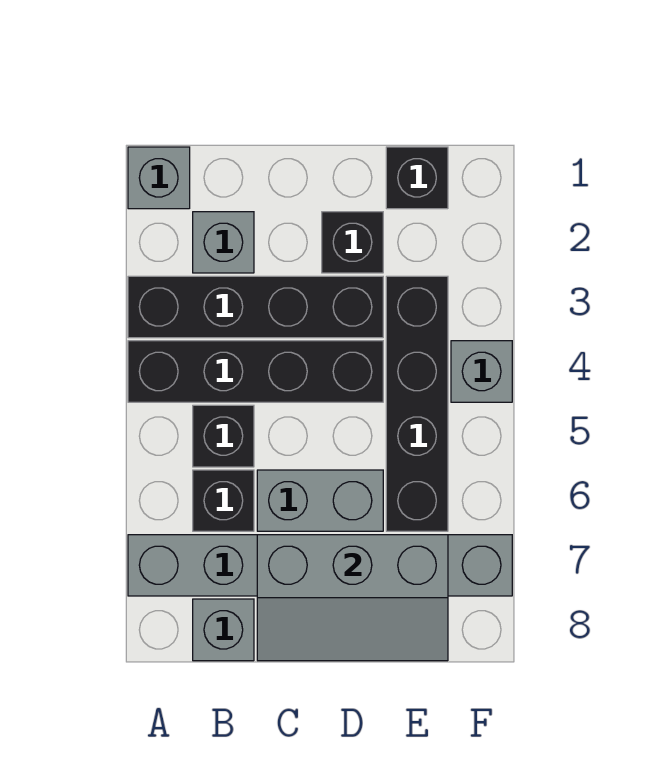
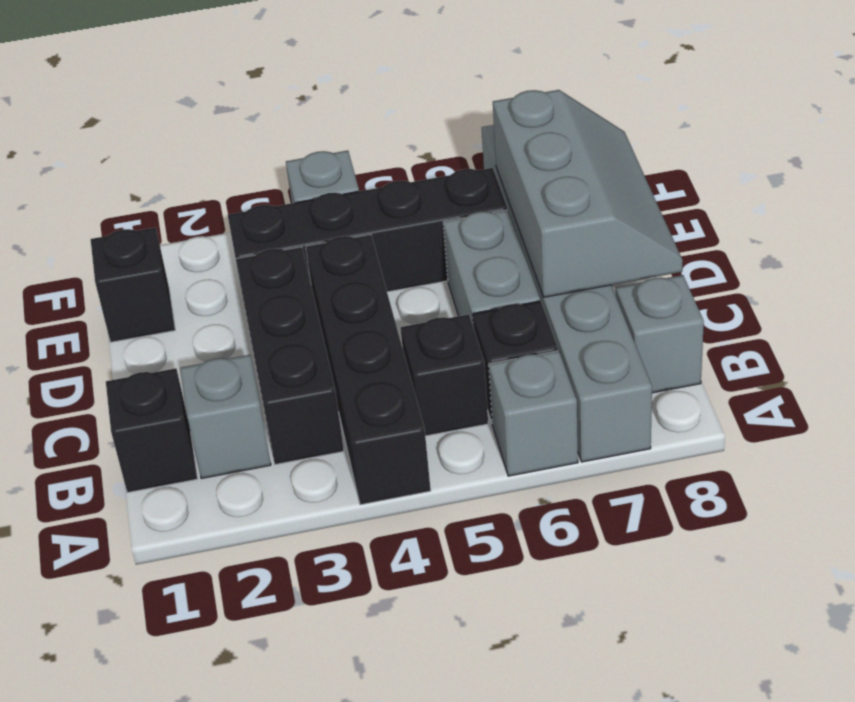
grey brick A1 level 1 -> grey brick A6 level 1
black brick A3:D3 level 1 -> black brick B3:D3 level 1
black brick D2 level 1 -> black brick B1 level 1

